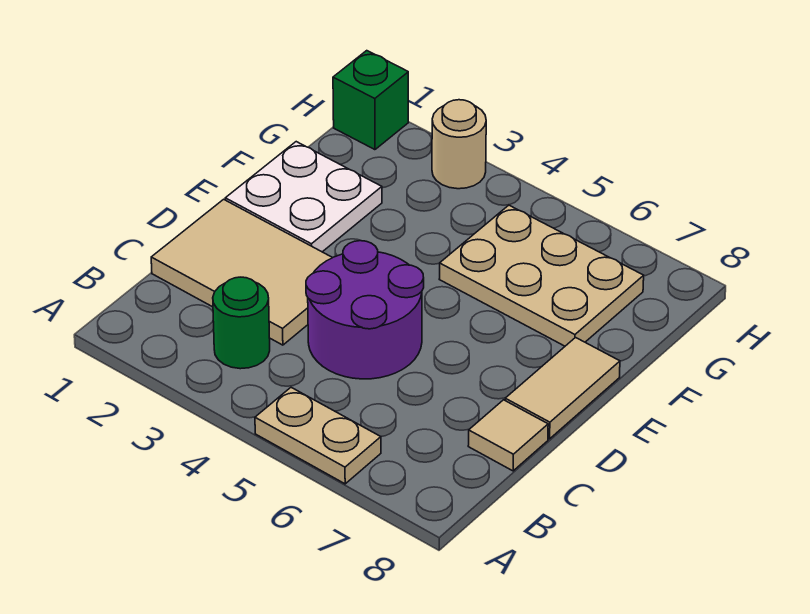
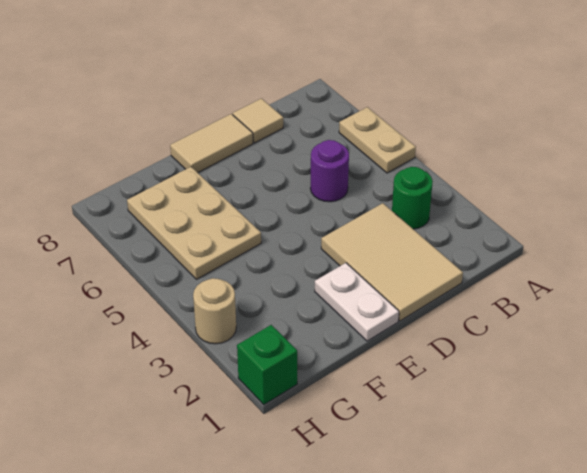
purple round brick C4:D5 level 1 -> purple round brick C5 level 1
white plate E1:F2 level 1 -> white plate E1:E2 level 1

